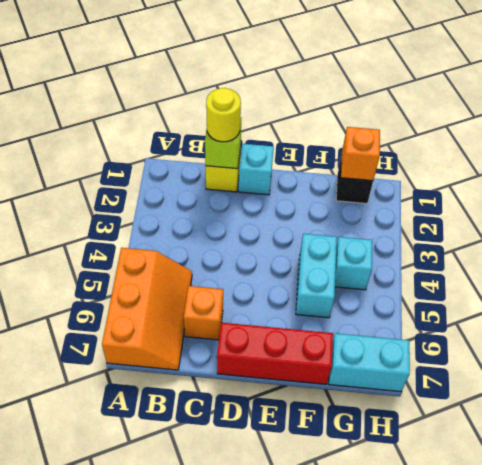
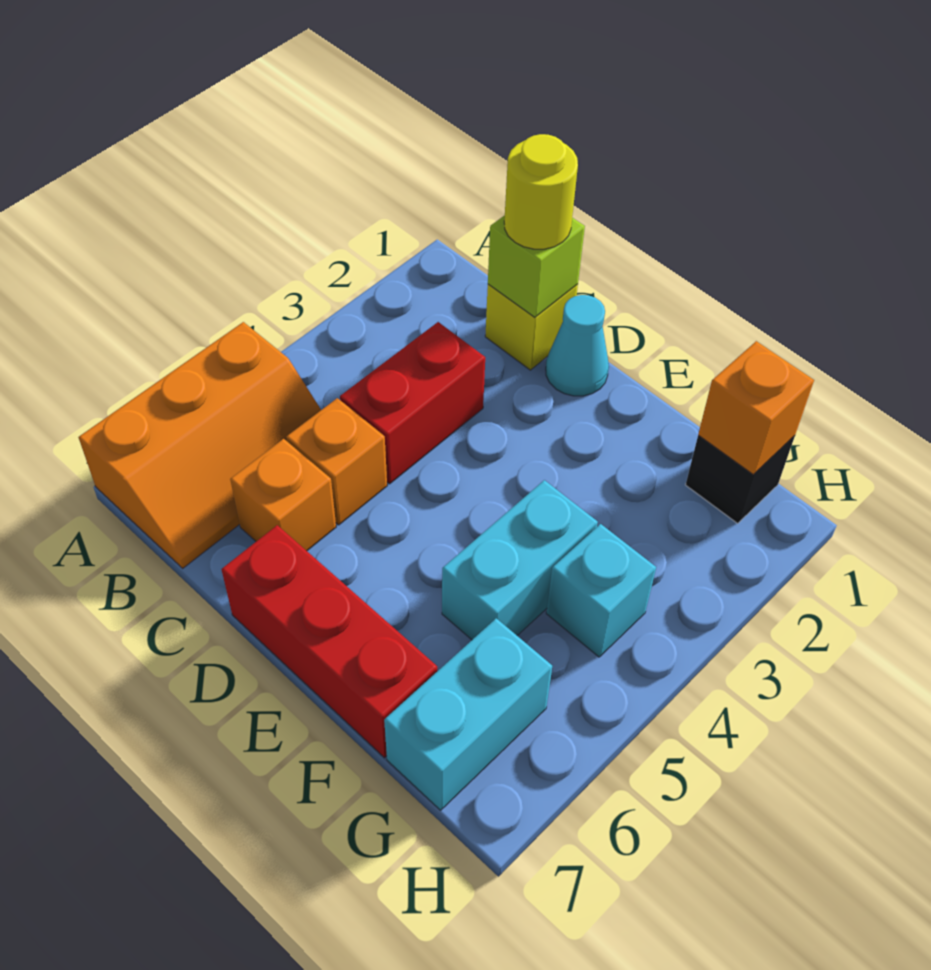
none -> red brick C3:C4 level 1
none -> orange brick C5 level 1
cyan brick D1 level 1 -> cyan cone D1 level 1
cyan brick G7:H7 level 1 -> cyan brick G6:G7 level 1

